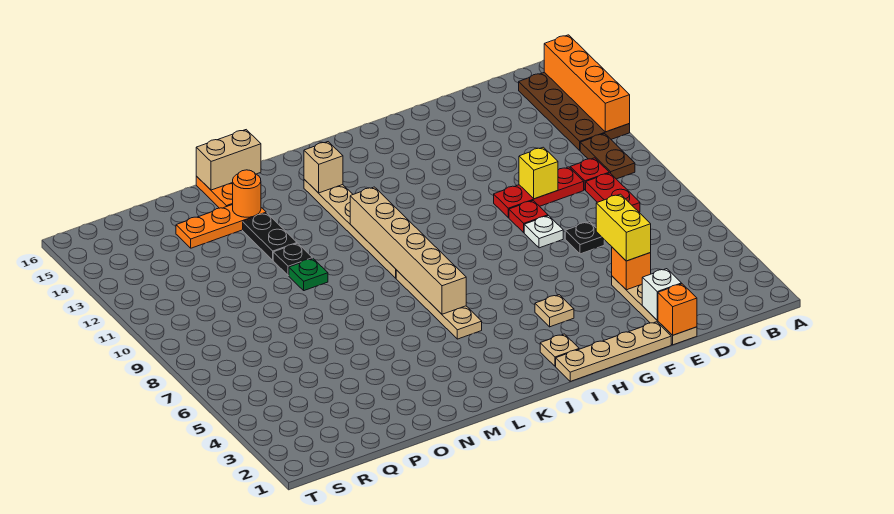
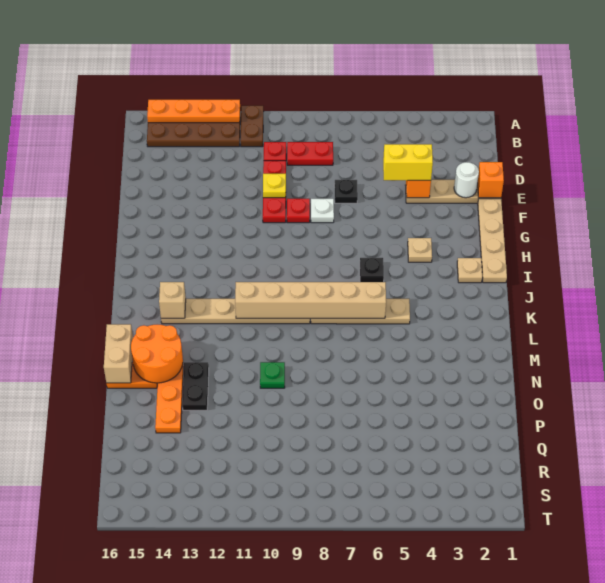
orange brick A12:A15 level 2 -> orange plate A12:A15 level 2
brown plate B10:B11 level 1 -> brown plate A11:B11 level 1
white brick E2 level 2 -> white round brick E2 level 2
yellow brick E10 level 2 -> yellow plate E10 level 2
black plate N11 level 1 -> black plate I6 level 1
black plate N12:N13 level 1 -> black plate N13:O13 level 1
orange round brick N14 level 2 -> orange round brick M14:N15 level 2

